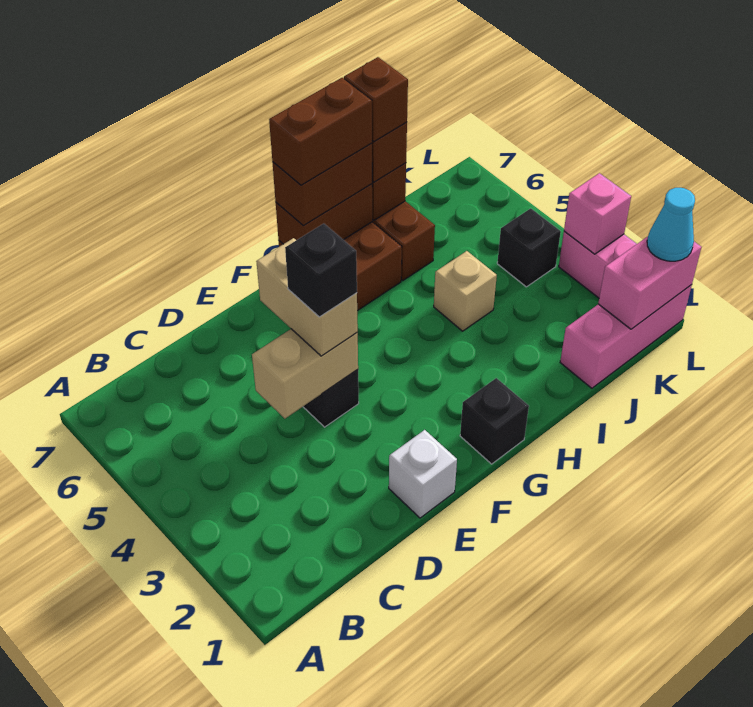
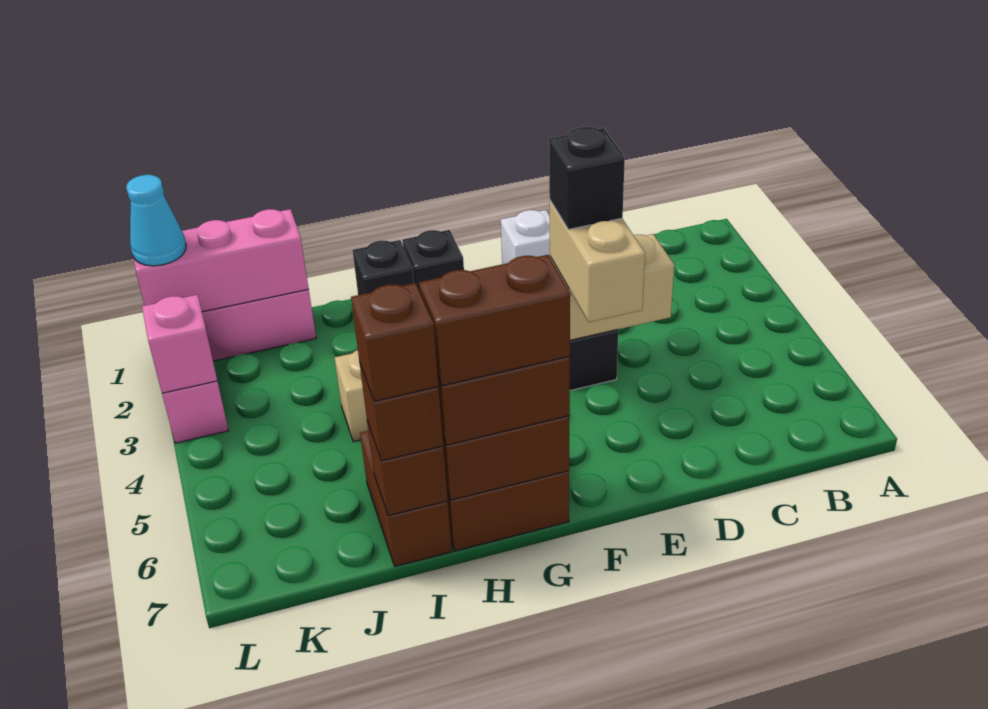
pink brick K1:L1 level 2 -> pink brick J1:L1 level 2
black brick K4 level 1 -> black brick H1 level 1

